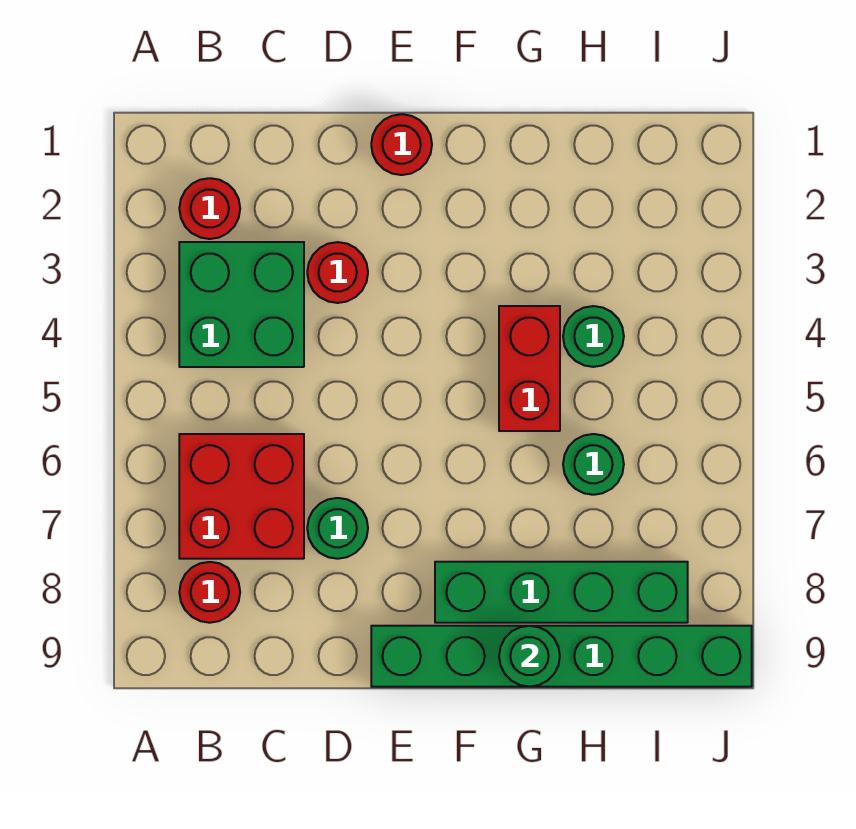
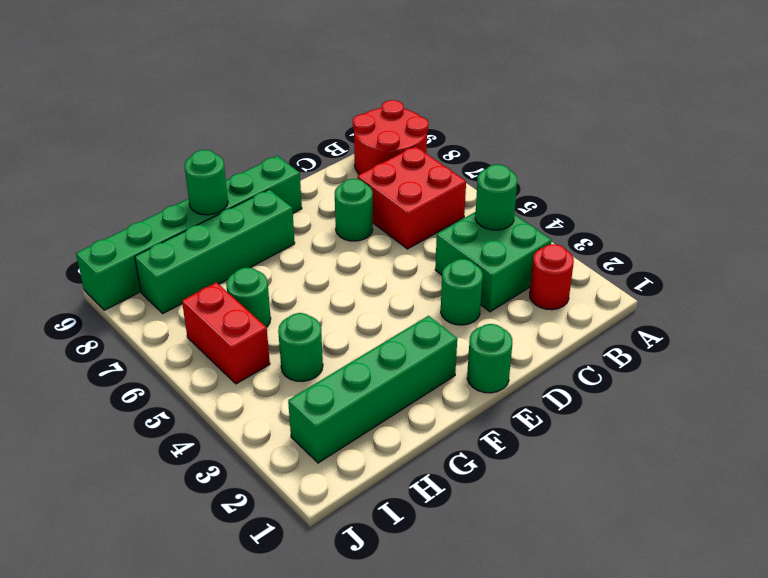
none -> green round brick B4 level 2
red round brick B8 level 1 -> red round brick A8:B9 level 1
red round brick D3 level 1 -> green round brick D3 level 1
red round brick E1 level 1 -> green round brick E1 level 1
none -> green brick F2:I2 level 1
red brick G4:G5 level 1 -> red brick I5:I6 level 1

